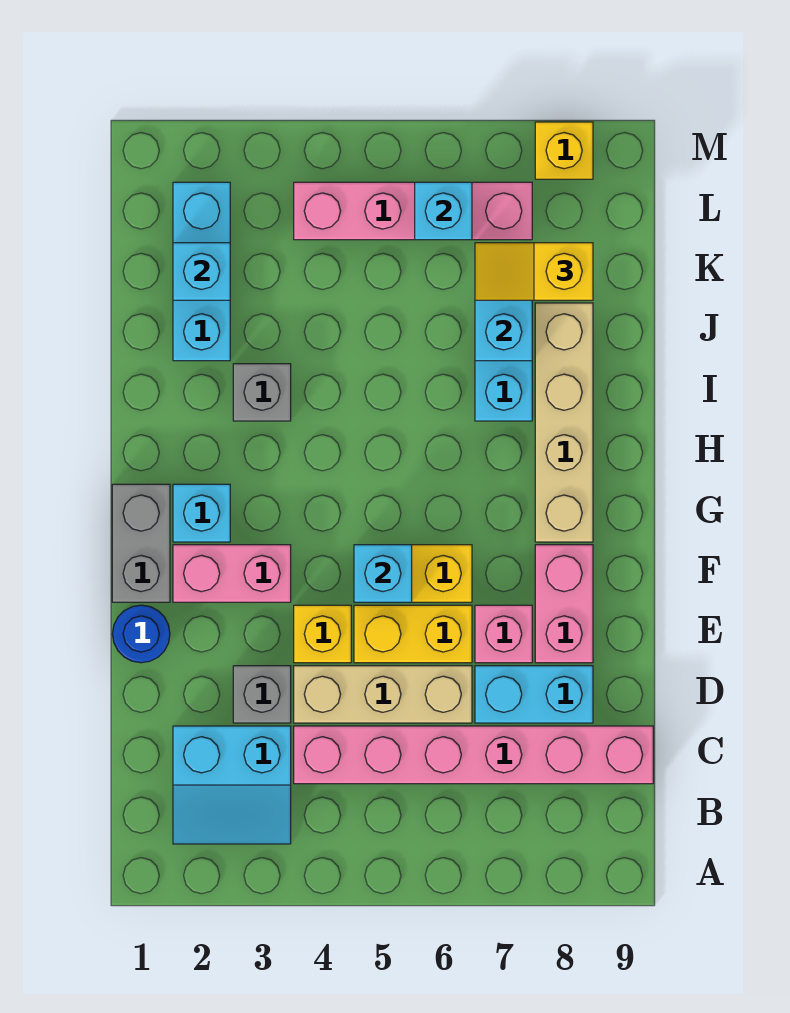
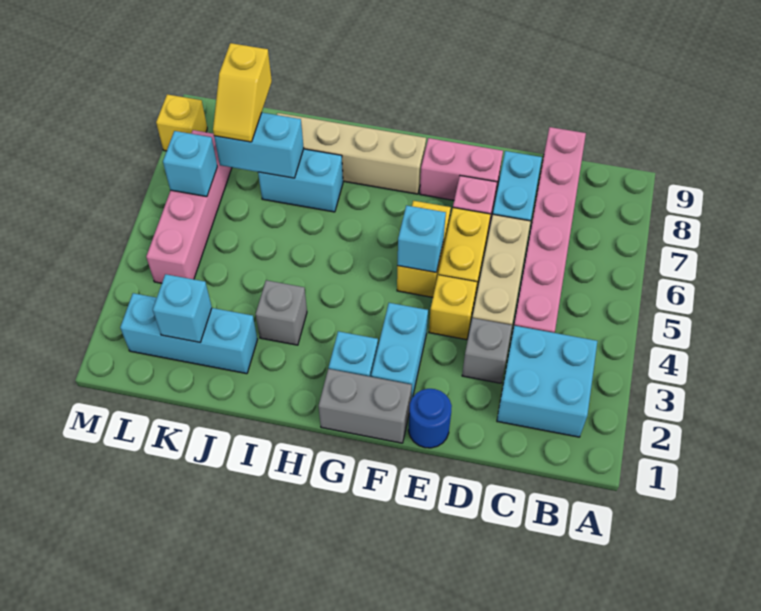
cyan slope B2:C3 level 1 top C -> cyan brick B2:C3 level 1
pink brick F2:F3 level 1 -> cyan brick F2:F3 level 1

